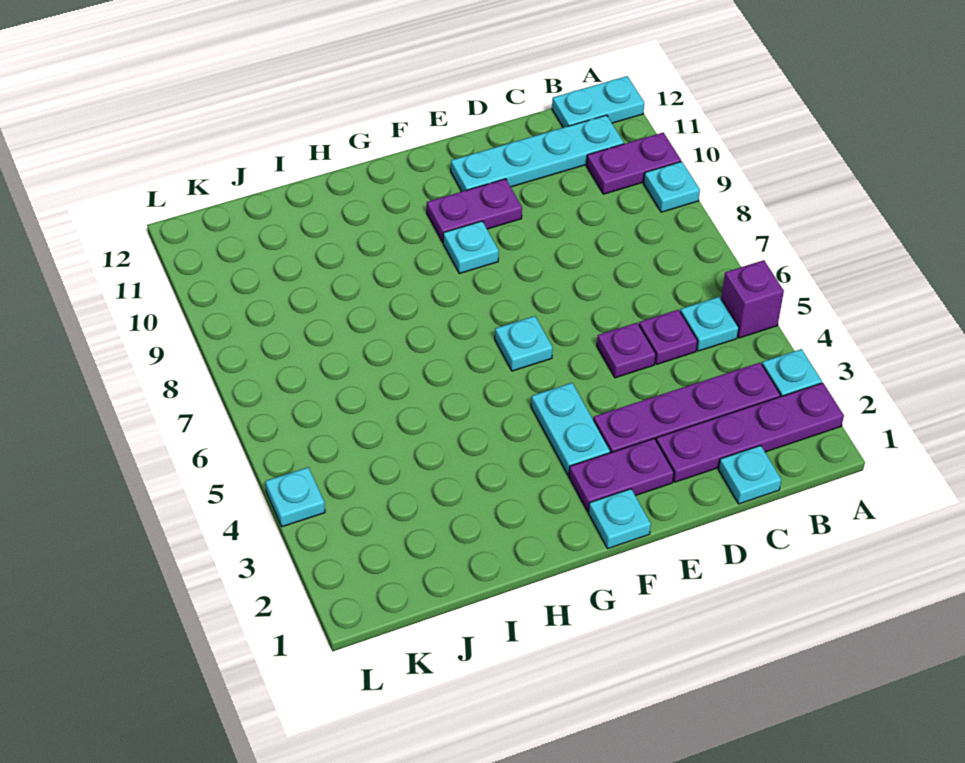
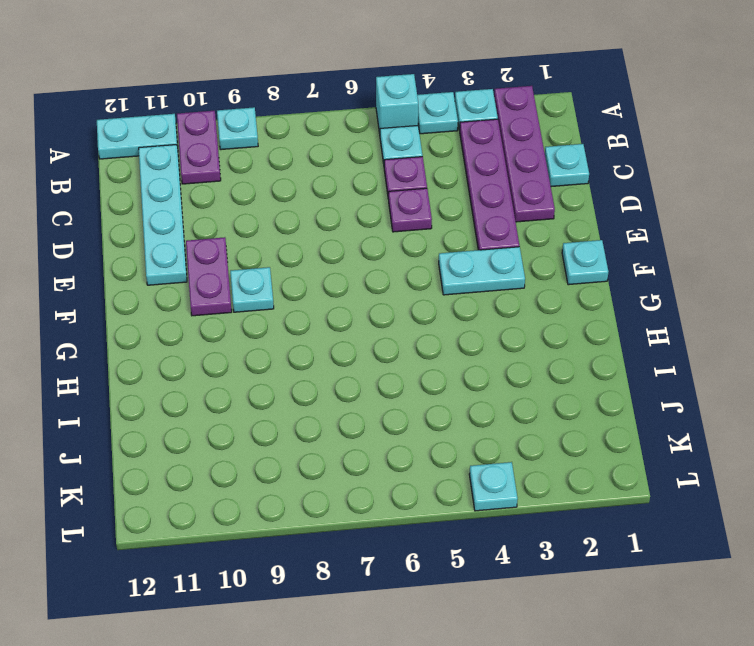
purple brick A5 level 1 -> cyan brick A5 level 1
cyan plate A12:B12 level 1 -> cyan plate A11:A12 level 1
purple plate E2:F2 level 1 -> none
cyan plate F6 level 1 -> cyan plate A4 level 1

